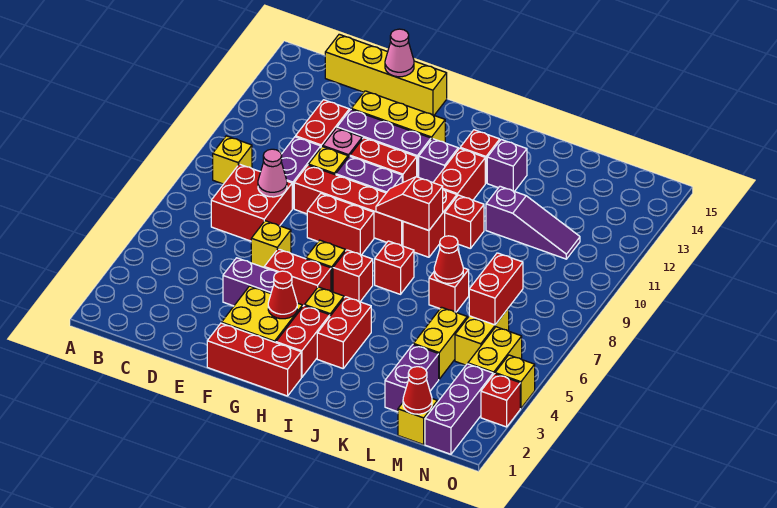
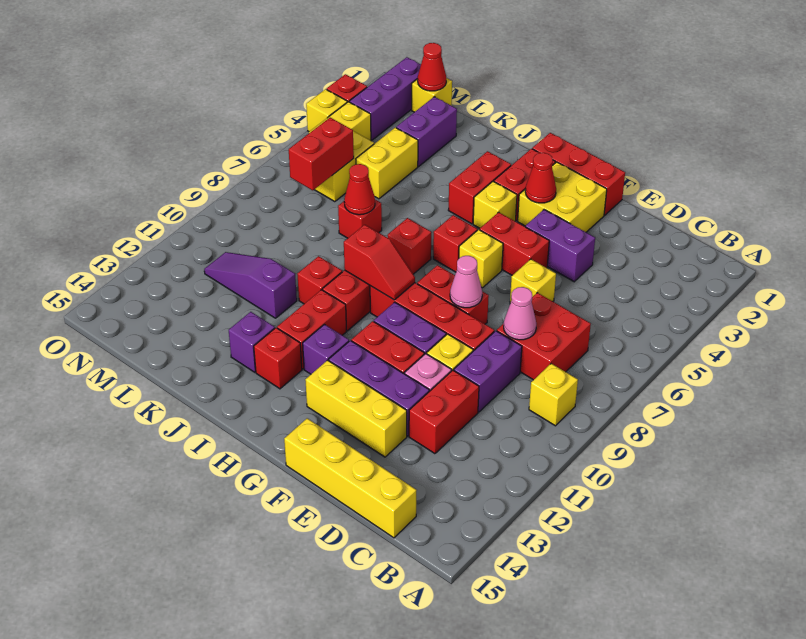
pink cone E15 level 2 -> pink cone F8 level 2

